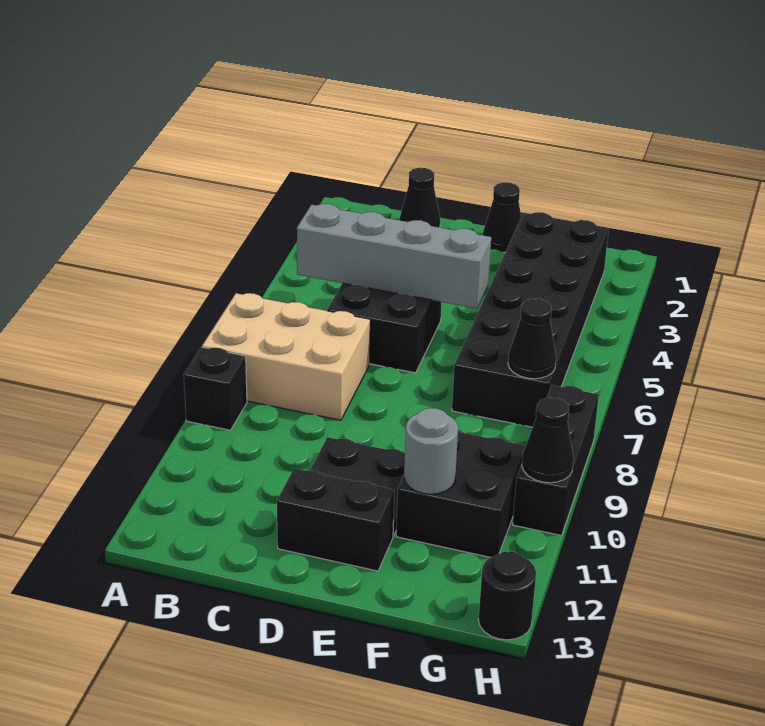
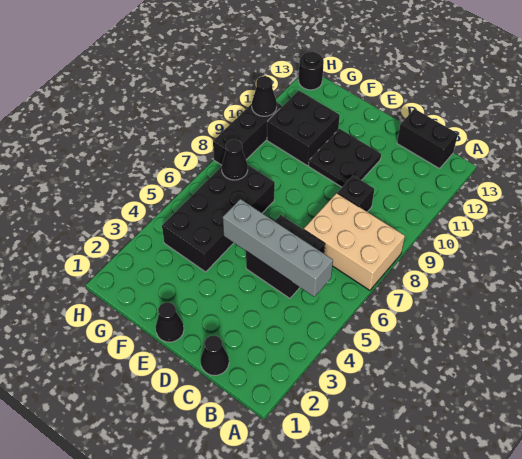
black brick A9 level 1 -> black brick C9 level 1
black brick D12:E12 level 1 -> black brick B13:C13 level 1
black brick F2:G7 level 1 -> black brick F4:G7 level 1
grey round brick F11 level 2 -> none

